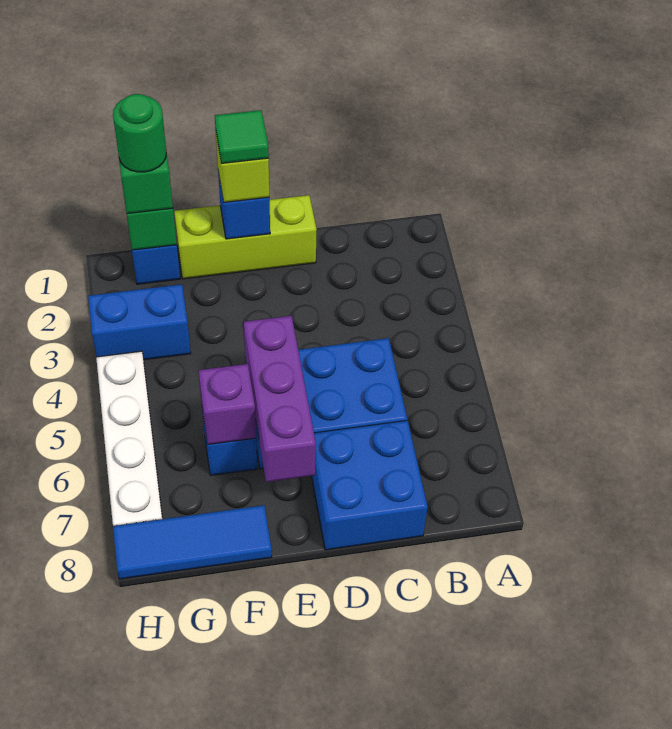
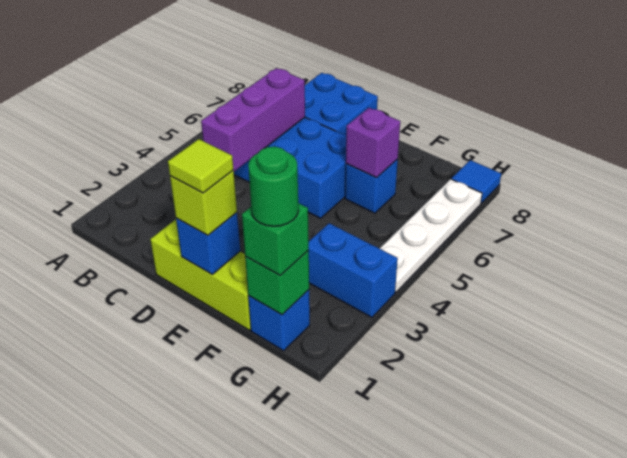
green tile E1 level 4 -> lime tile E1 level 4
purple brick E5:E7 level 2 -> purple brick C4:C6 level 2
blue tile F8:H8 level 1 -> blue tile H8 level 1

